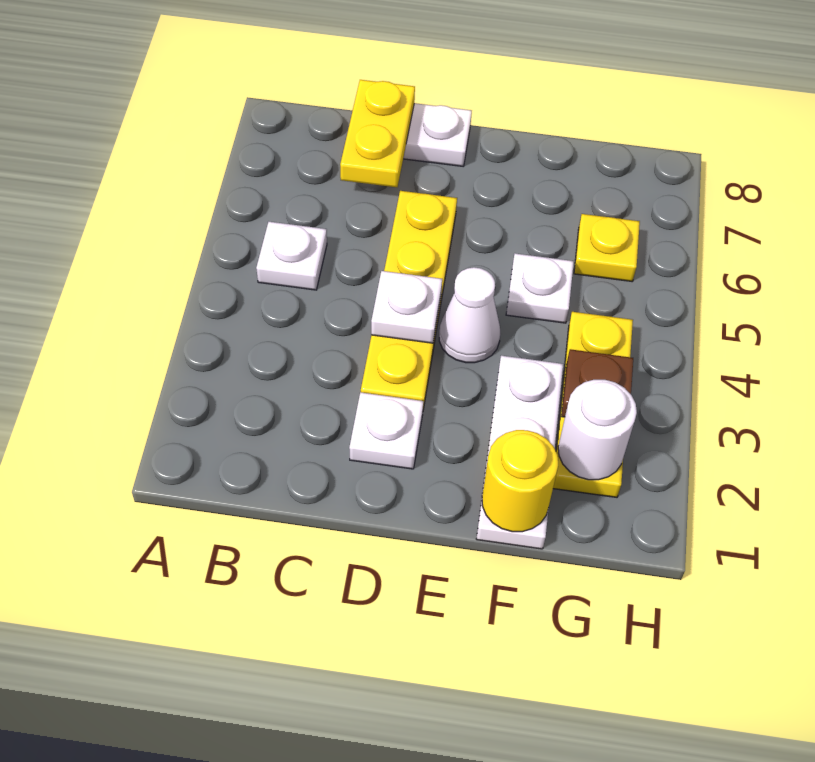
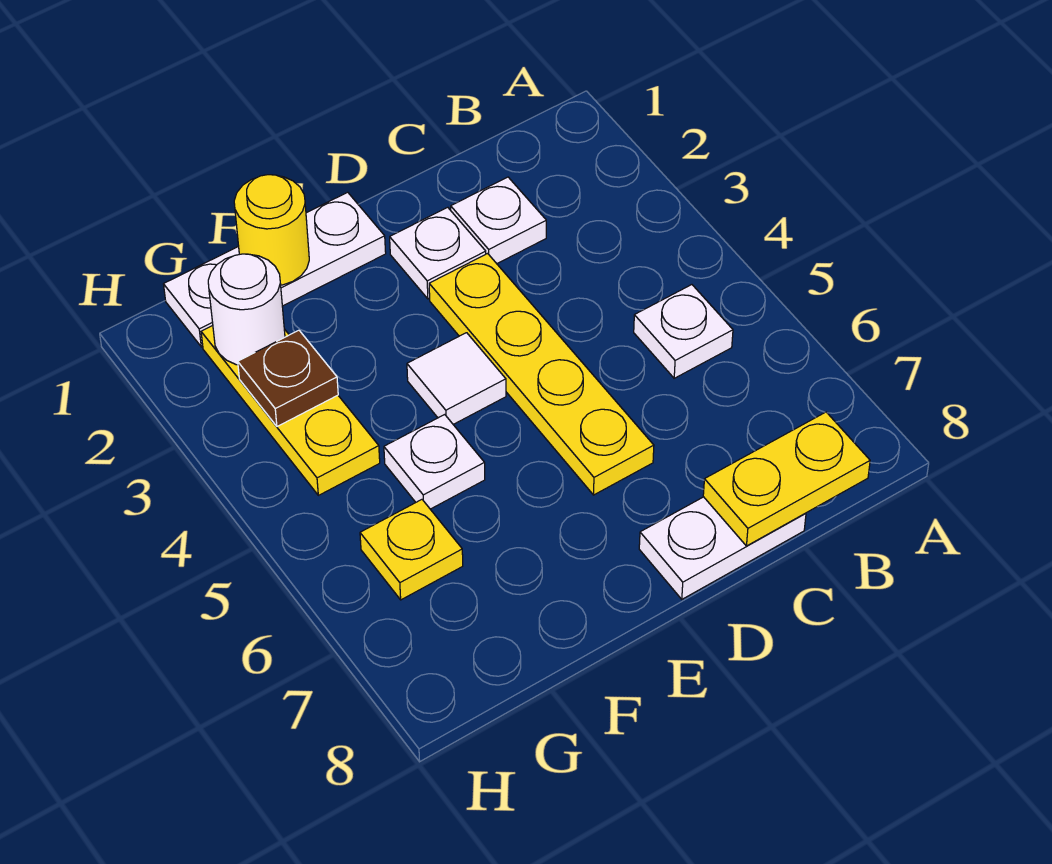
yellow plate C7:C8 level 2 -> yellow plate B8:C8 level 2
white plate D4 level 2 -> white plate C2 level 1
white cone E4 level 1 -> white tile E4 level 1
white plate F1:F3 level 1 -> white plate E1:G1 level 1

